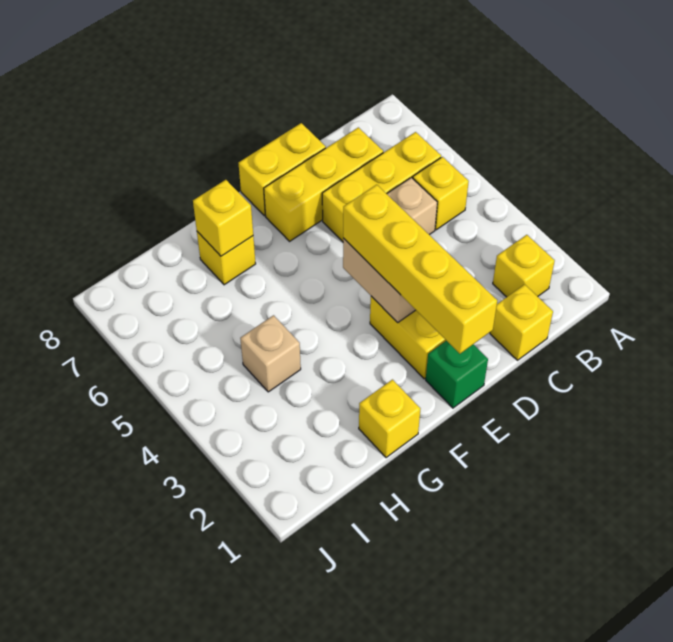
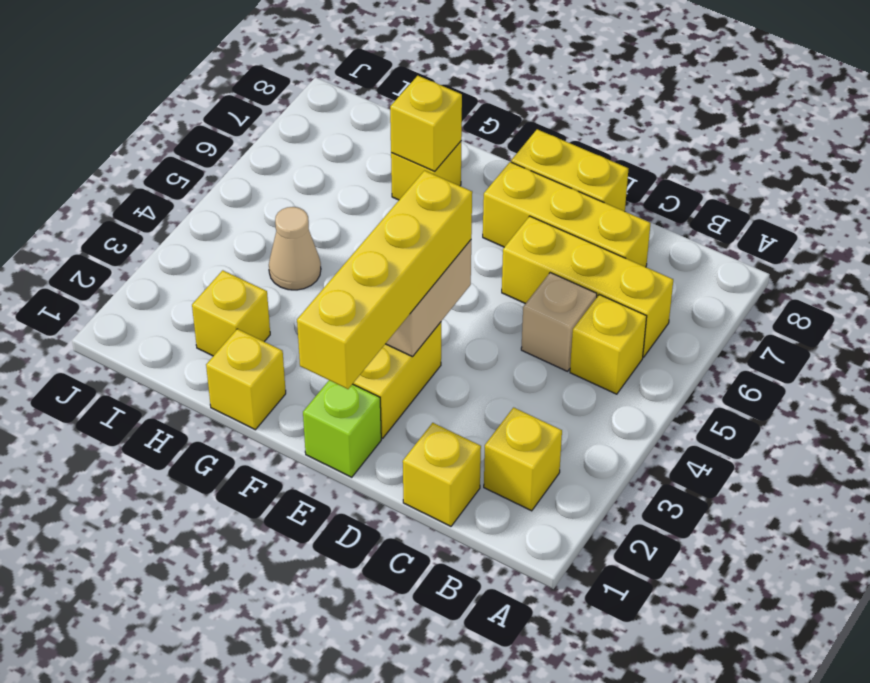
green brick E1 level 1 -> lime brick E1 level 1
none -> yellow brick H2 level 1
tan brick H4 level 1 -> tan cone H4 level 1

